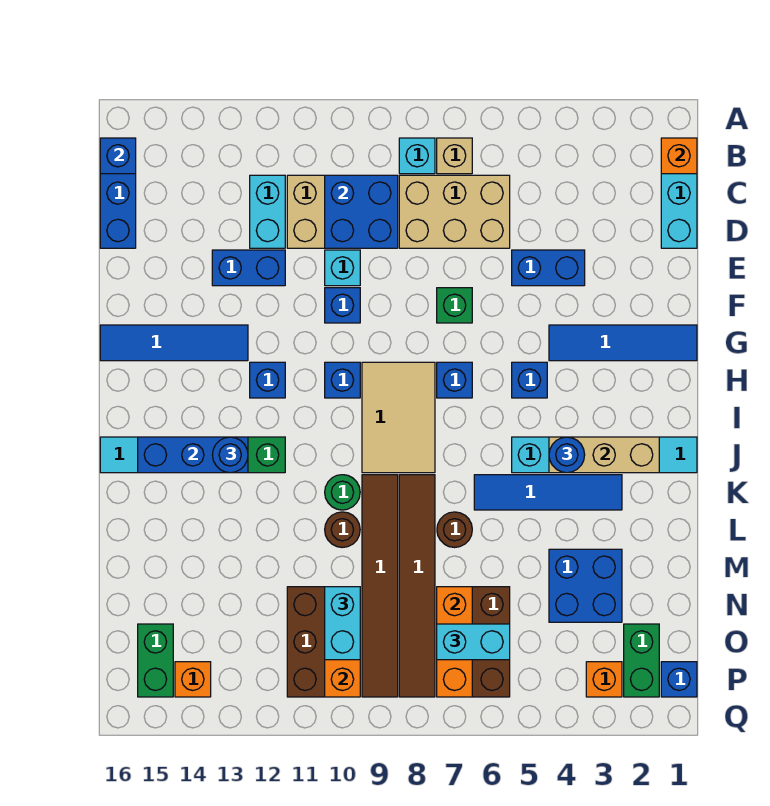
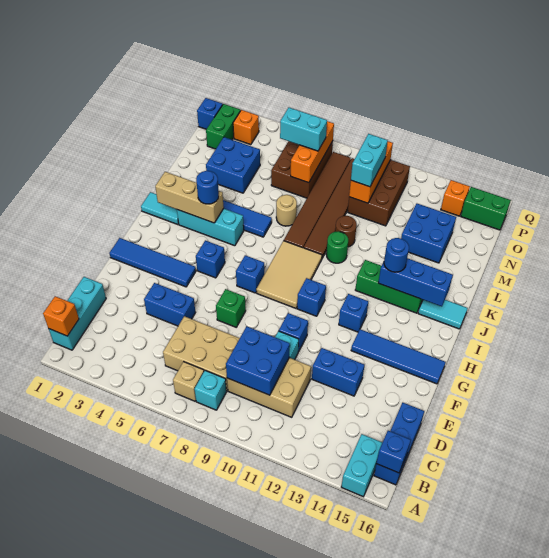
cyan brick C12:D12 level 1 -> cyan brick A15:B15 level 1
brown round brick L7 level 1 -> tan round brick L7 level 1
none -> blue brick M13:N14 level 1
green brick O15:P15 level 1 -> green brick P15:P16 level 1

